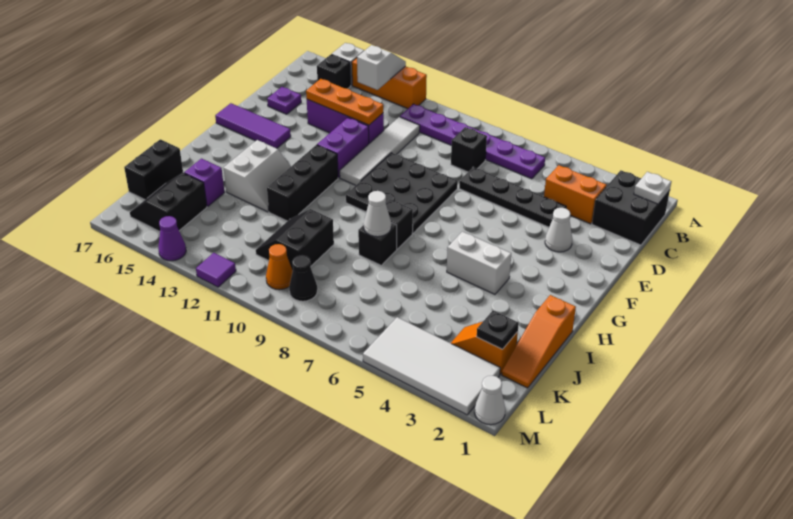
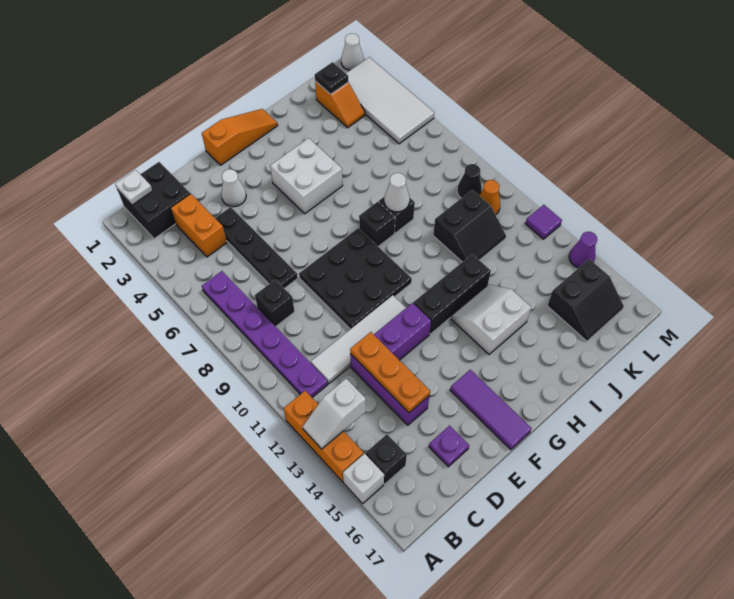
white brick H4:H5 level 1 -> white brick G4:H5 level 1
orange slope I1:K1 level 1 top I -> orange slope F1:H1 level 1 top F
purple brick J15 level 1 -> none
black brick J17:K17 level 1 -> none

